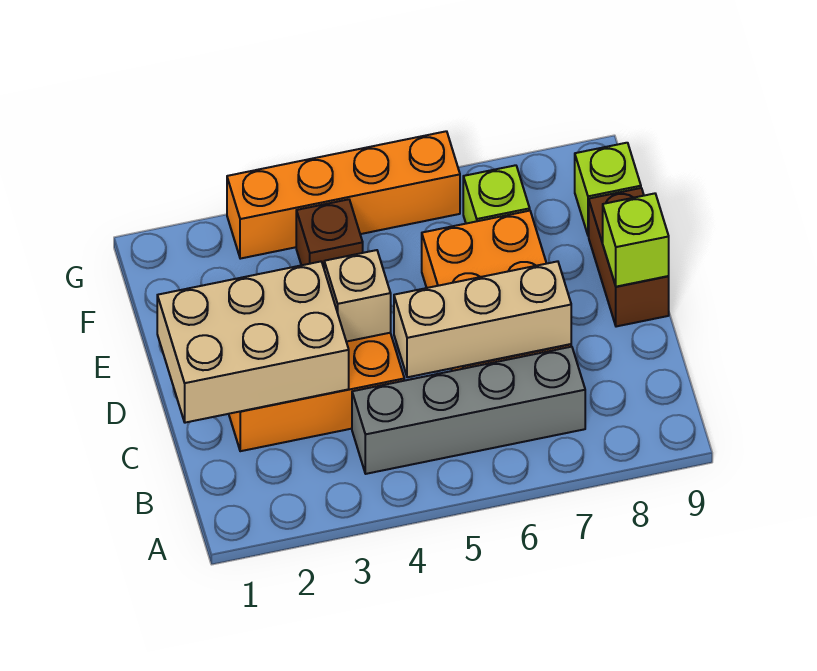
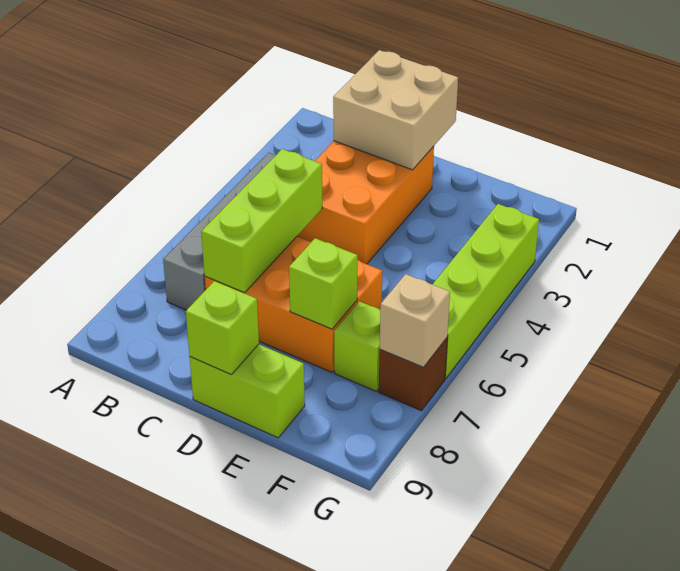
tan brick C1:D3 level 2 -> tan brick C1:D2 level 2
tan brick C5:C7 level 2 -> lime brick C5:C7 level 2
tan brick D4 level 2 -> tan brick G7 level 2
brown brick D9:E9 level 1 -> lime brick D9:E9 level 1
brown brick F4 level 1 -> brown brick G7 level 1
lime brick F9 level 1 -> lime brick E7 level 2
orange brick G3:G6 level 1 -> lime brick G3:G6 level 1

